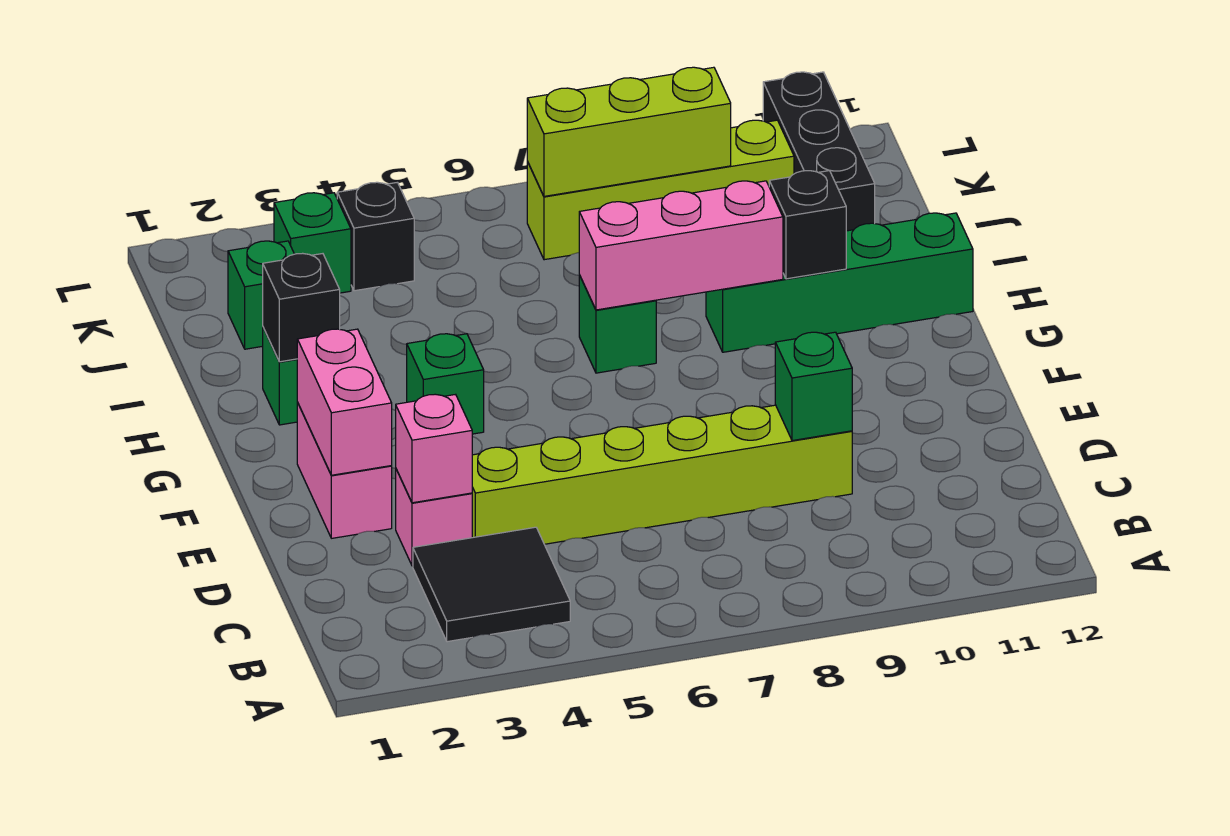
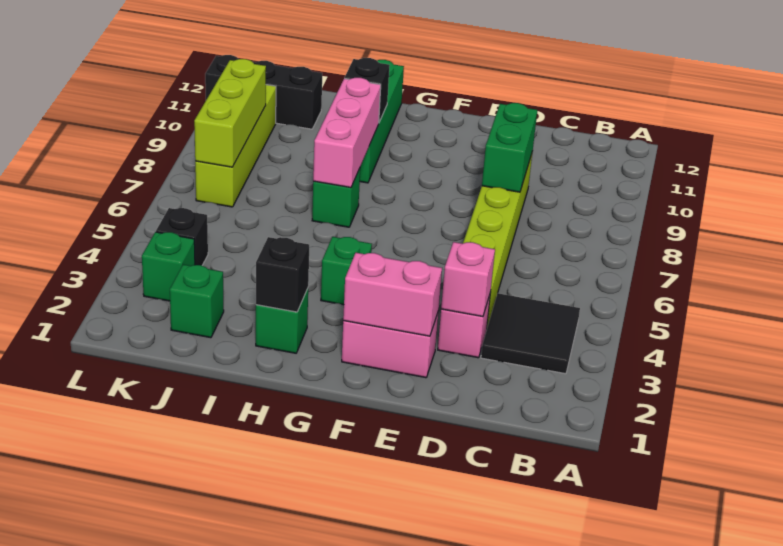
green brick D9 level 2 -> green brick D8:D9 level 2

